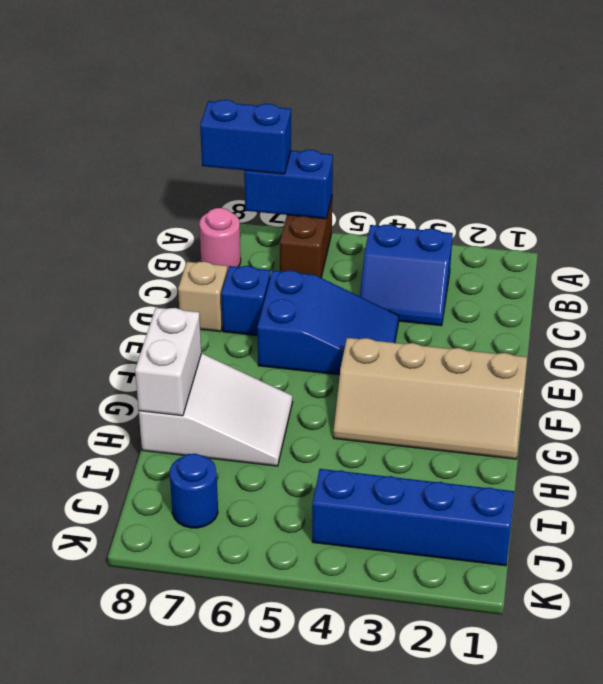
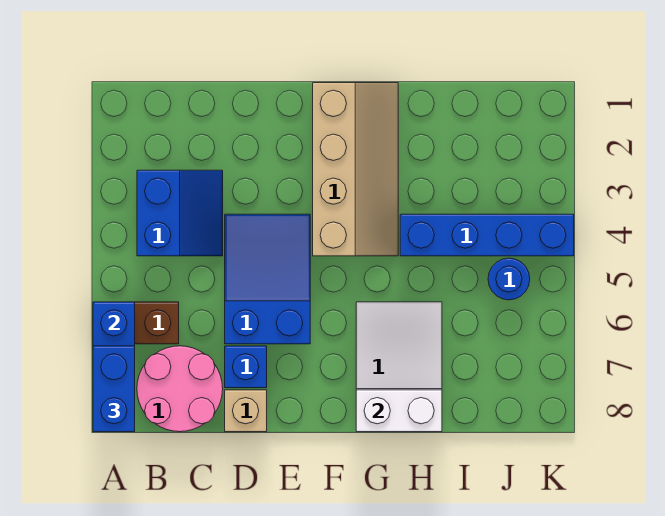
pink round brick B8 level 1 -> pink round brick B7:C8 level 1
blue brick J1:J4 level 1 -> blue brick H4:K4 level 1
blue round brick J7 level 1 -> blue round brick J5 level 1

